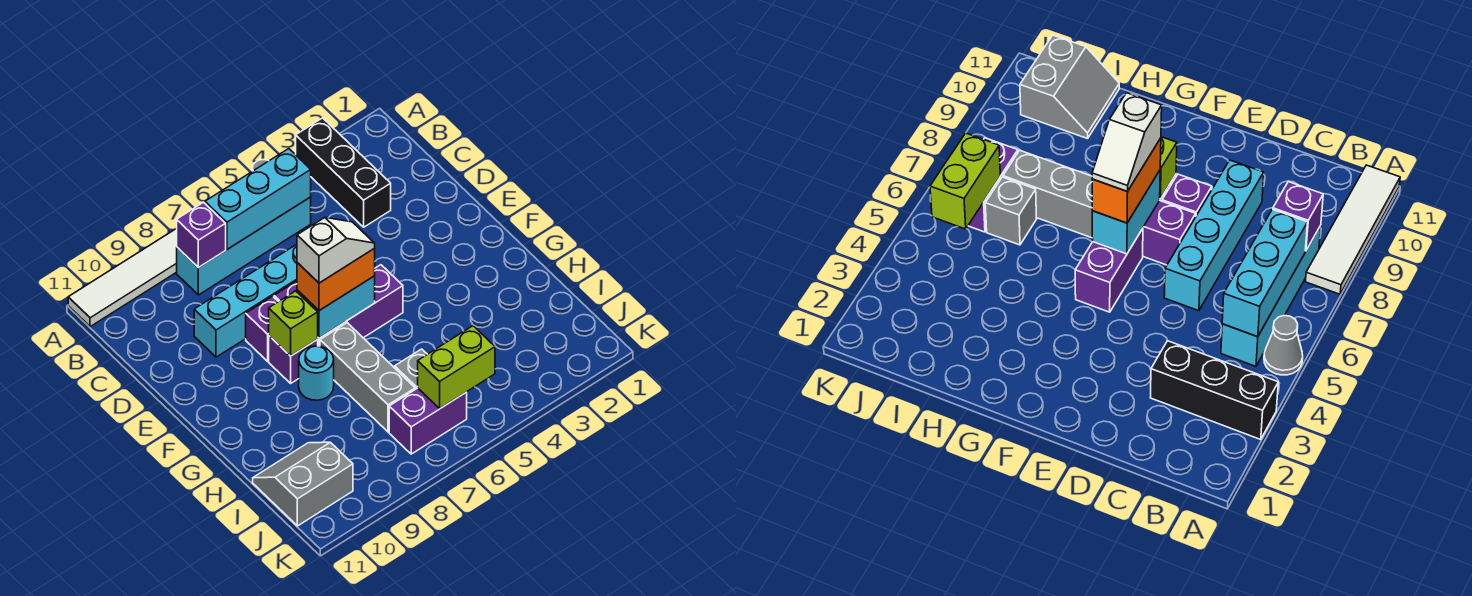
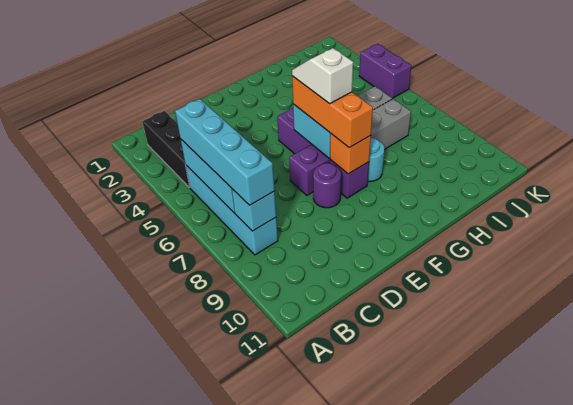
black brick A3:C3 level 1 -> black brick B2:B4 level 1
grey cone A5 level 1 -> none
white tile A8:A11 level 1 -> none
purple brick B8 level 2 -> cyan brick B8 level 2
cyan brick D6:D9 level 1 -> cyan brick B5:B8 level 3
purple brick E8 level 1 -> purple round brick E8 level 1
orange brick F6:F7 level 3 -> orange brick F6:F8 level 3
lime brick F8 level 2 -> orange brick F8 level 2
grey slope I10:J11 level 1 top J -> none
lime brick J5:J6 level 2 -> none
purple brick J6:J7 level 1 -> purple brick K4:K5 level 1

